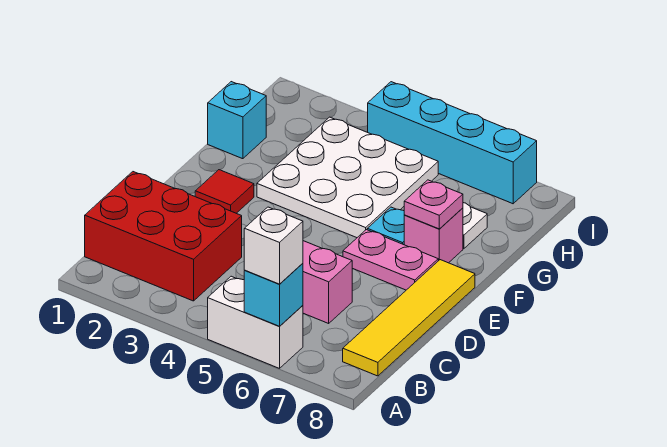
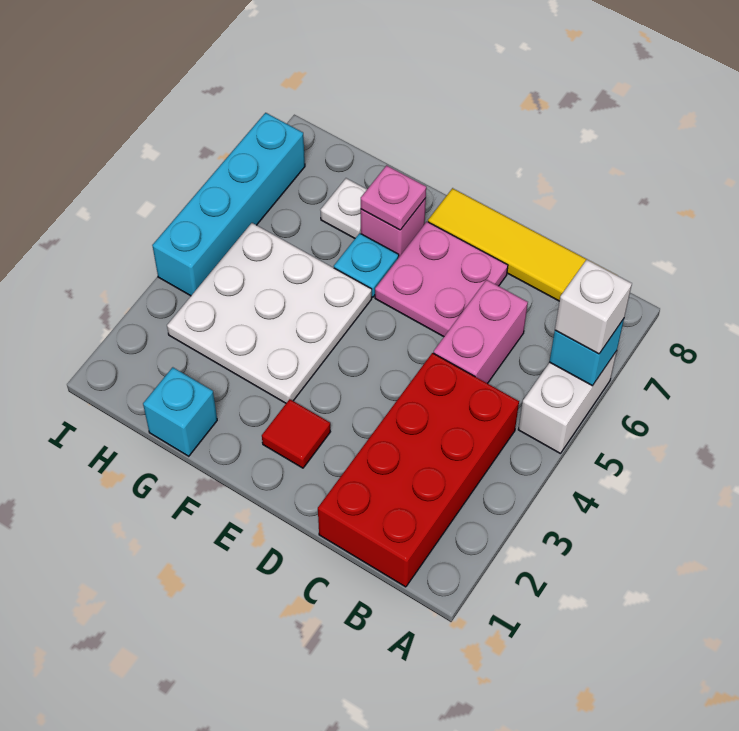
red brick B1:C3 level 1 -> red brick B1:C4 level 1
pink plate E6:E7 level 1 -> pink plate D6:E7 level 1

